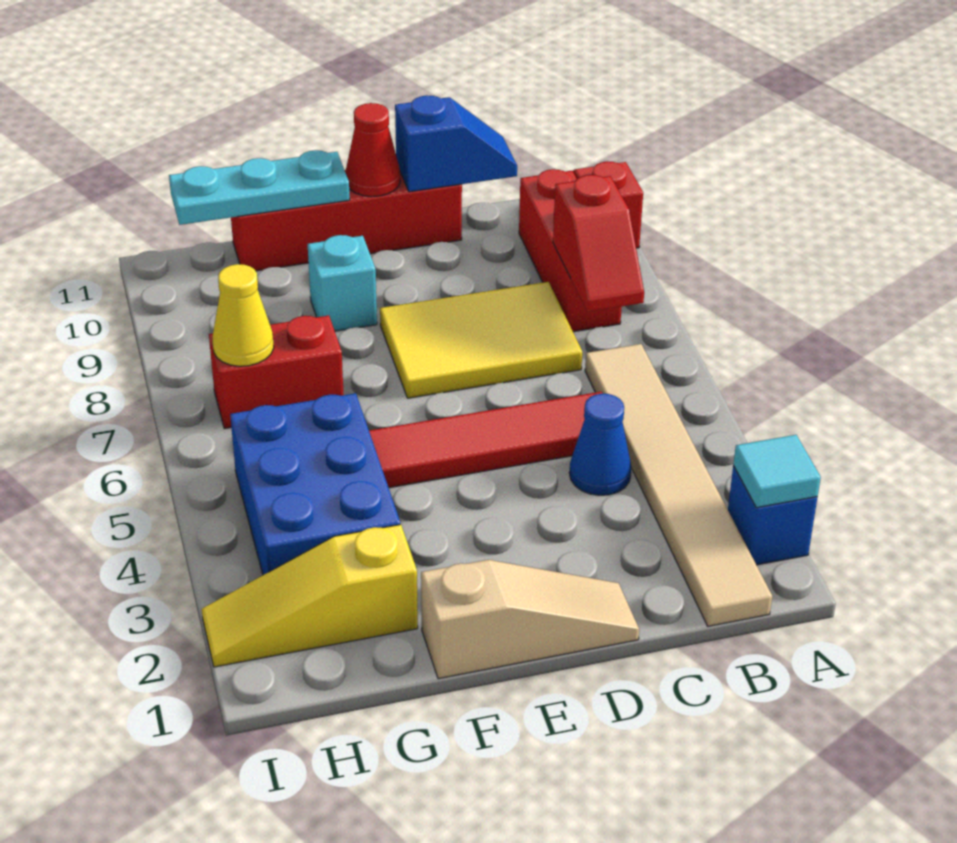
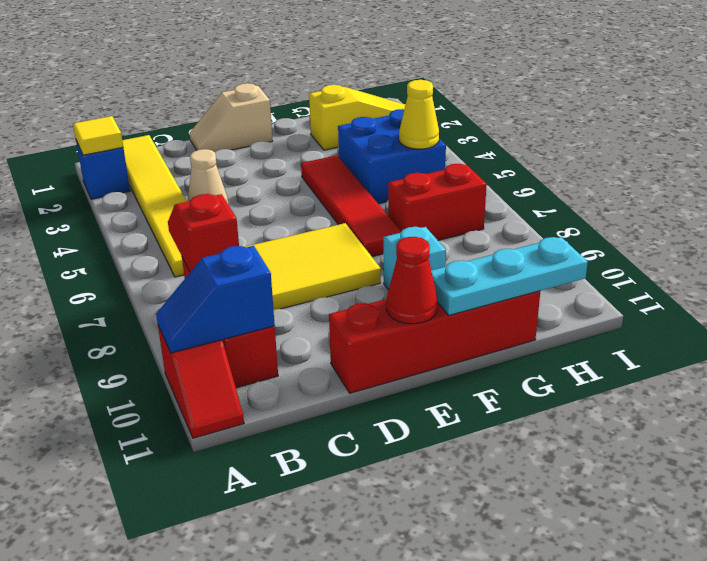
cyan tile A2 level 2 -> yellow tile A2 level 2
tan tile B1:B6 level 1 -> yellow tile B1:B6 level 1
blue cone C4 level 1 -> tan cone C4 level 1
red tile C5:F5 level 1 -> red tile F4:F7 level 1
blue slope C11:D11 level 2 top D -> blue slope A10:B10 level 2 top B
tan slope D1:F1 level 1 top F -> tan slope D1:E1 level 1 top E
blue brick G3:H5 level 1 -> blue brick G4:H5 level 1
yellow cone H7 level 2 -> yellow cone H5 level 2

